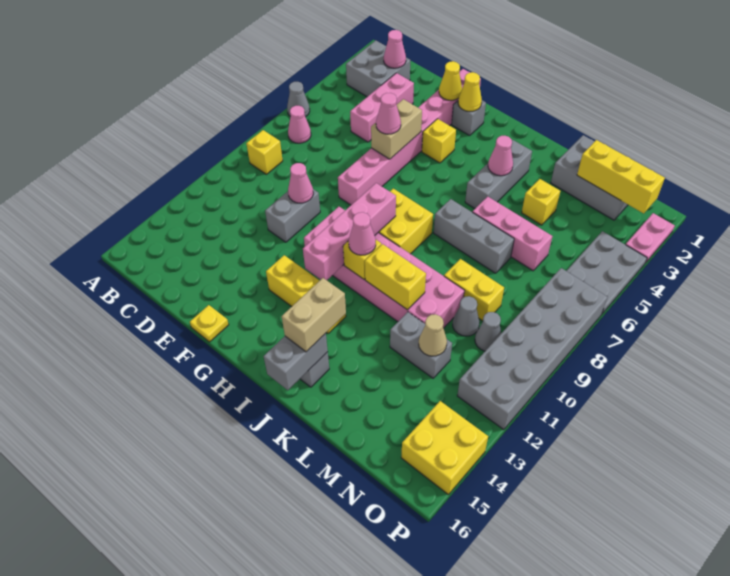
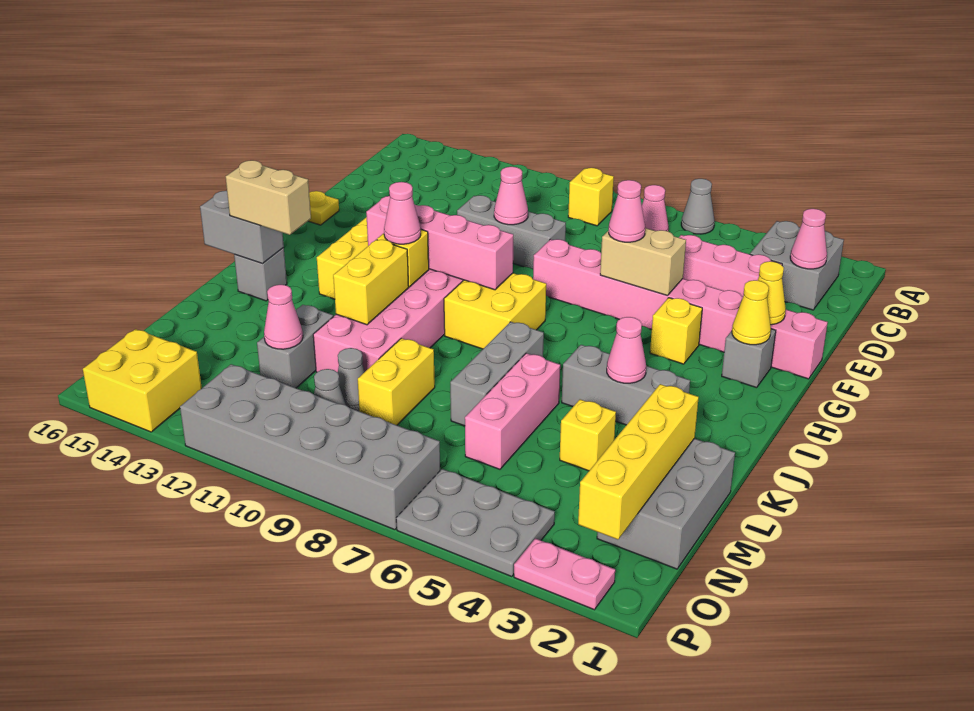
grey brick E10:E11 level 1 -> grey brick E9:E11 level 1
yellow brick M2:O2 level 2 -> yellow brick L2:O2 level 2
tan cone M12 level 2 -> pink cone M12 level 2

